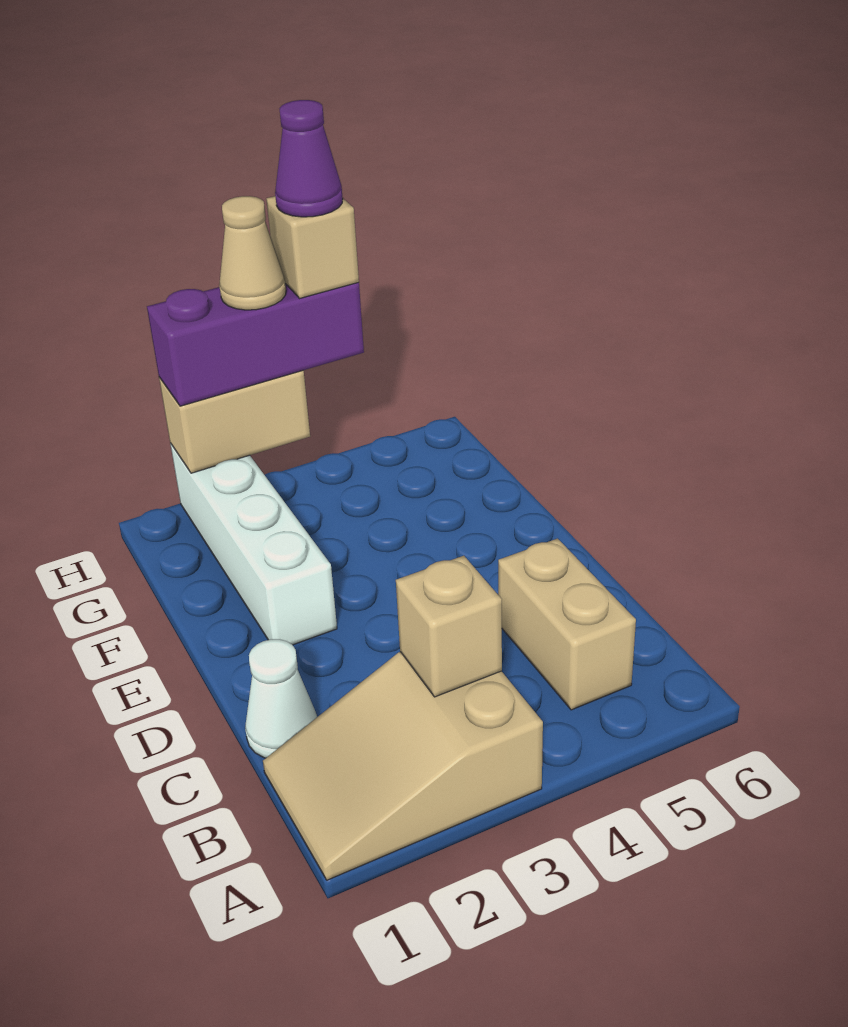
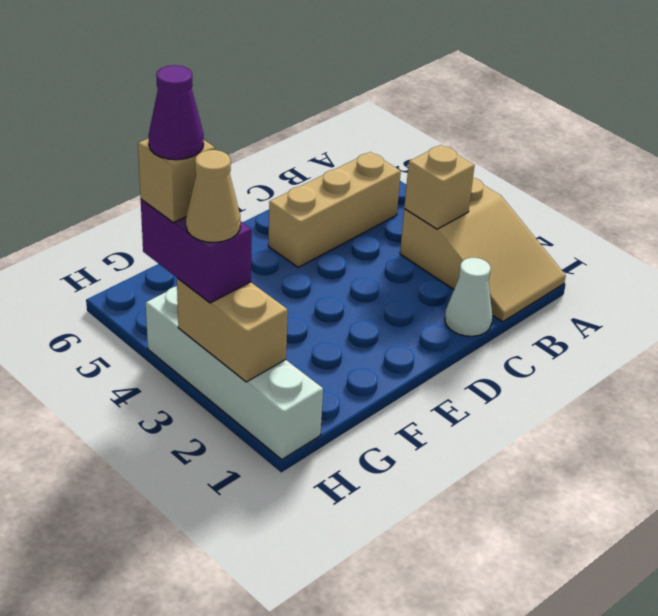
tan brick B5:C5 level 1 -> tan brick B5:D5 level 1
white brick E2:H2 level 1 -> white brick H1:H4 level 1
purple brick H2:H4 level 3 -> purple brick H3:H4 level 3

